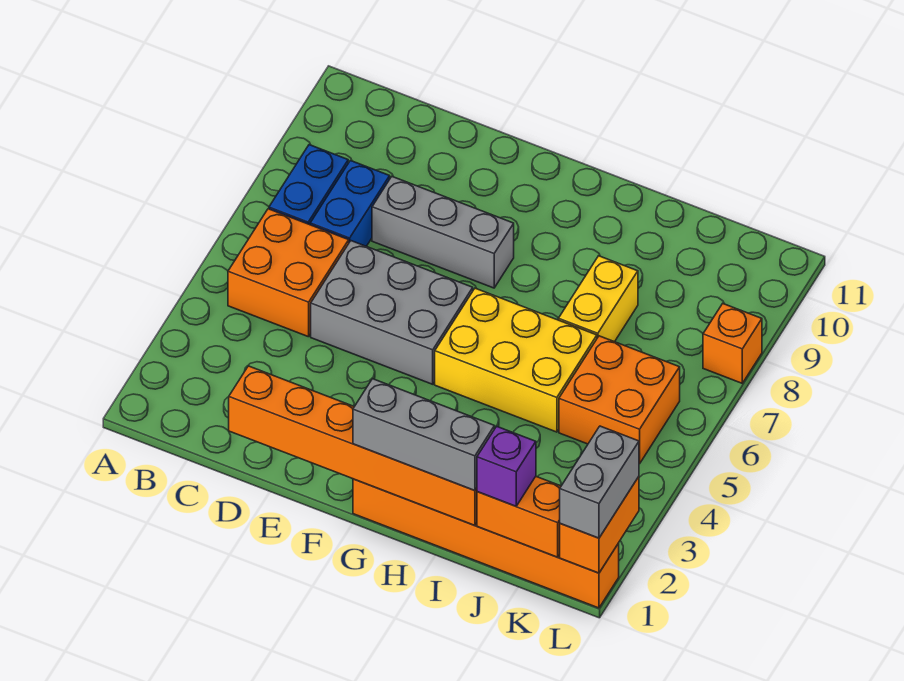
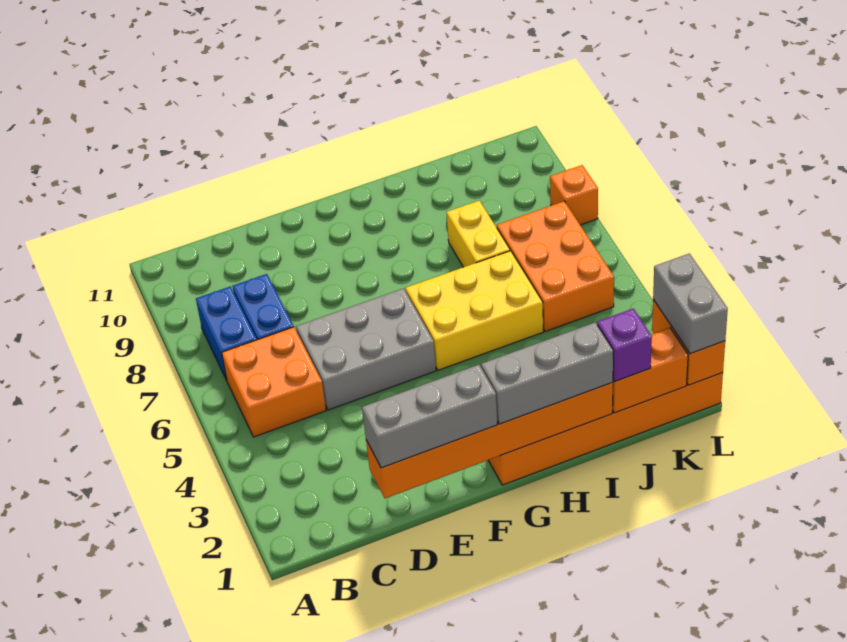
grey brick D8:F8 level 1 -> grey brick D1:F1 level 3
orange brick J5:K6 level 1 -> orange brick J5:K7 level 1

